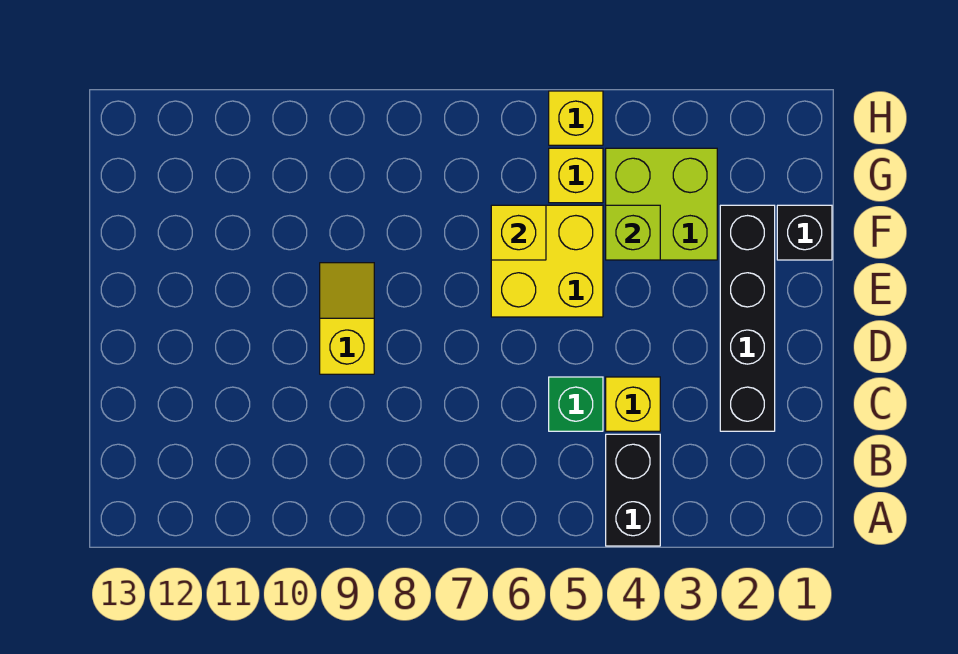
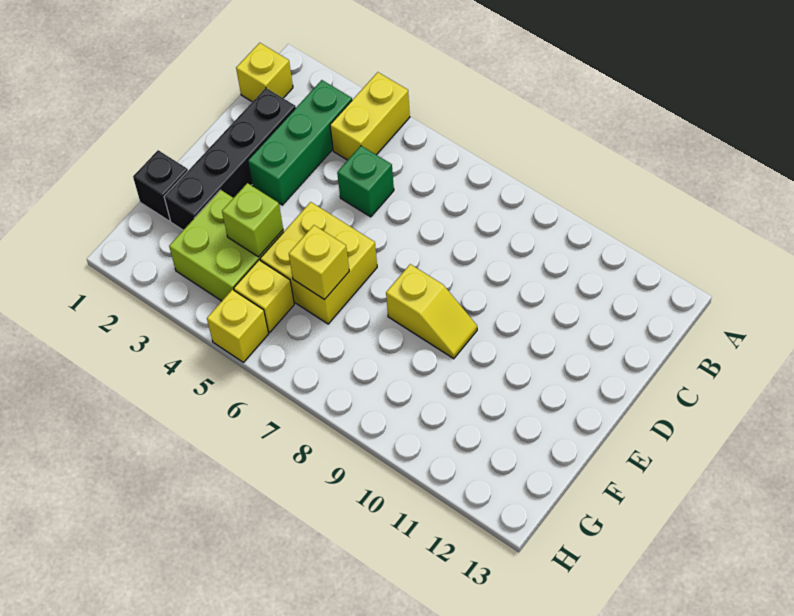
black brick A4:B4 level 1 -> yellow brick A4:B4 level 1
none -> green brick B3:D3 level 1
yellow brick C4 level 1 -> yellow brick B1 level 1
yellow slope D9:E9 level 1 top D -> yellow slope E8:E9 level 1 top 8

